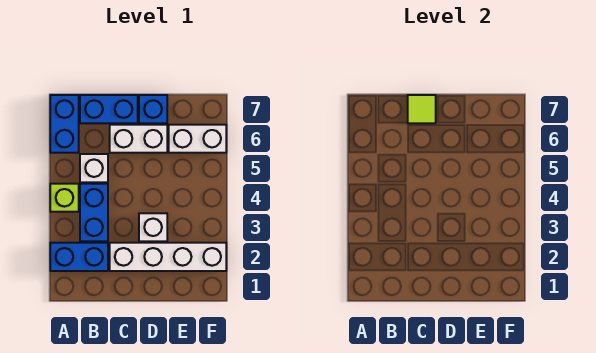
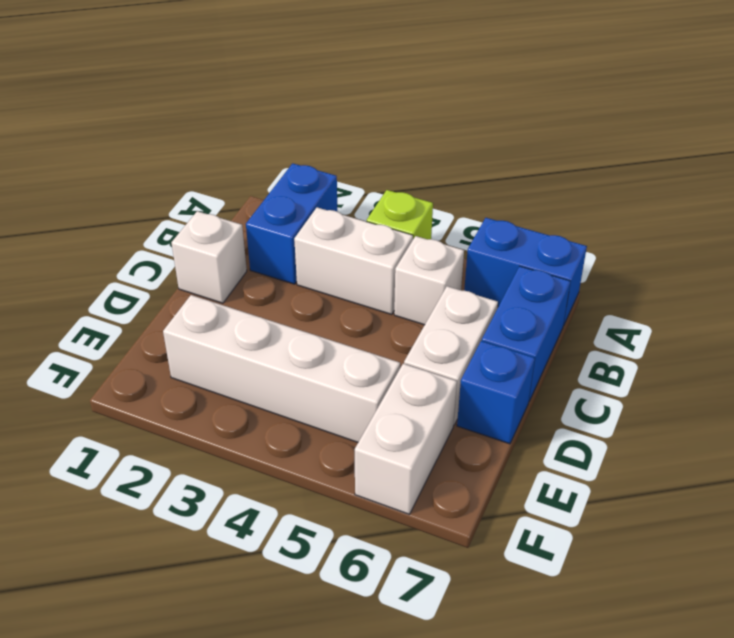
blue brick B3:B4 level 1 -> white brick B3:B4 level 1
white brick C2:F2 level 1 -> white brick E2:E5 level 1
lime tile C7 level 2 -> none
white brick D3 level 1 -> white brick C1 level 1

